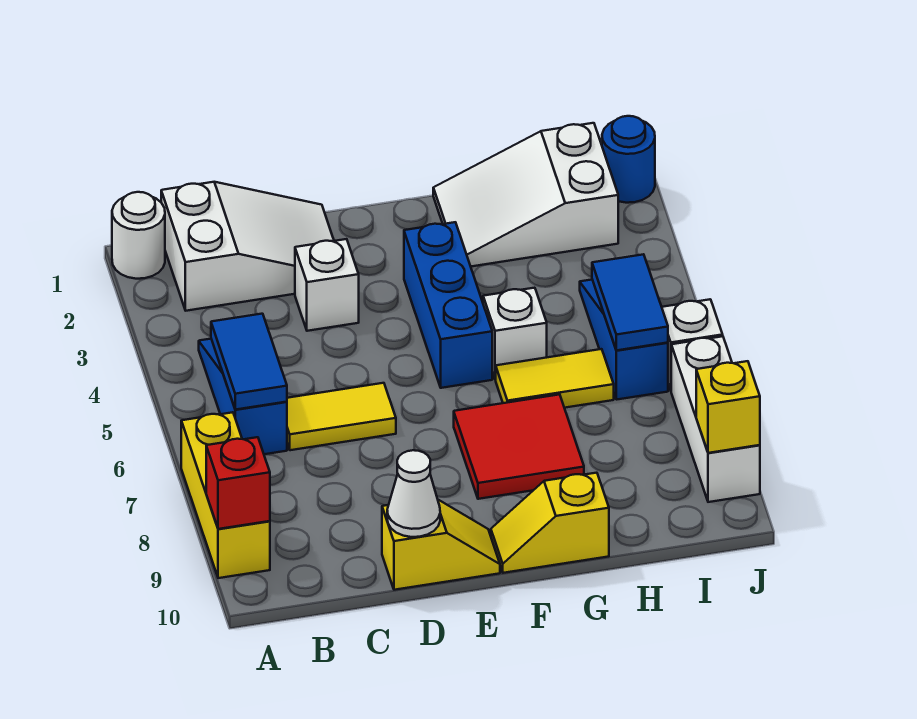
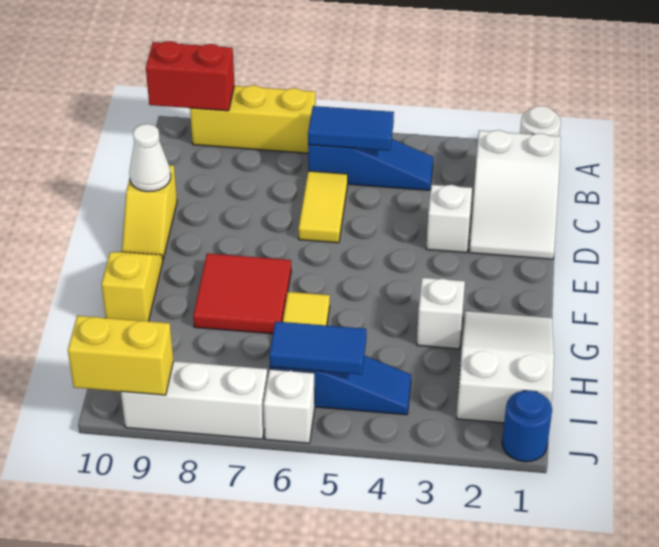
red brick A9 level 2 -> red brick A9:A10 level 2
blue brick F3:F5 level 1 -> none
white brick G5 level 1 -> white brick G3 level 1
yellow brick J9 level 2 -> yellow brick J9:J10 level 2

